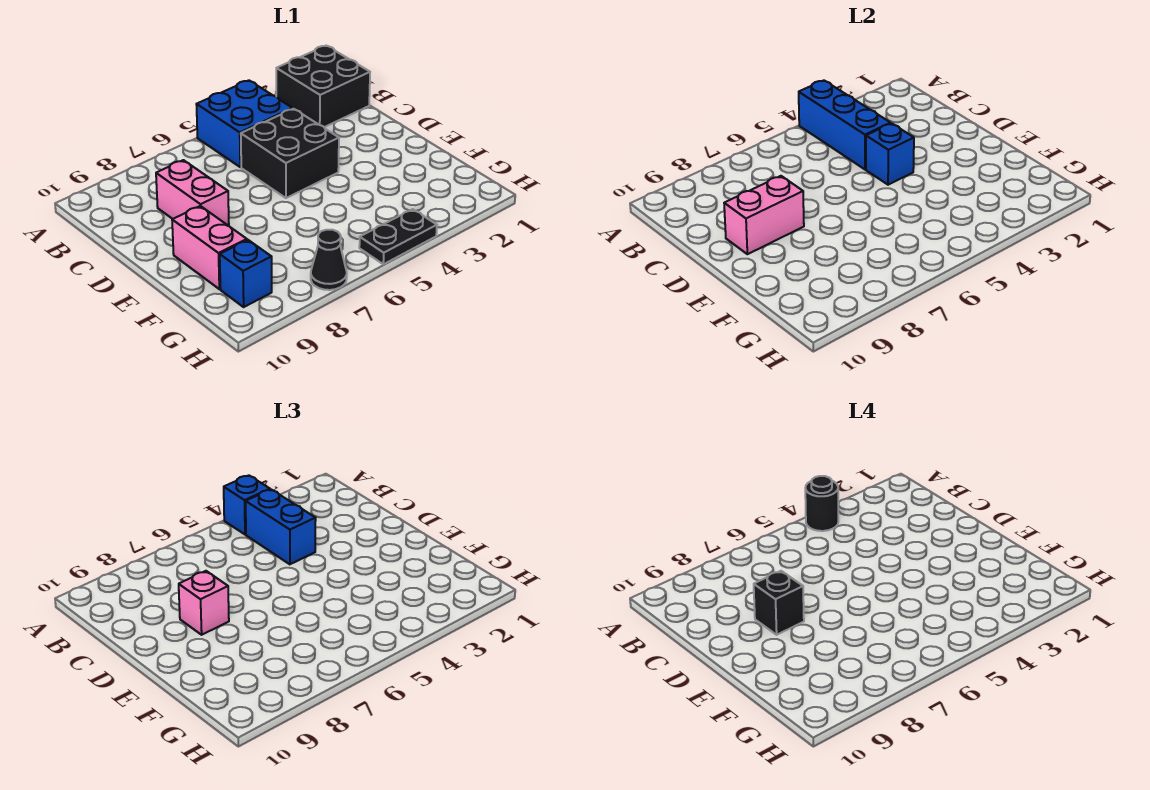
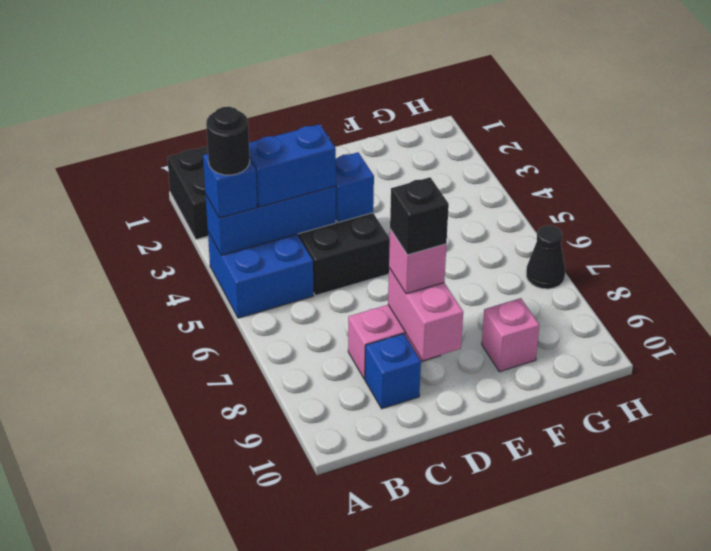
pink brick E9:F9 level 1 -> pink brick F9 level 1
blue brick G9 level 1 -> blue brick C9 level 1
black plate H4:H5 level 1 -> none

